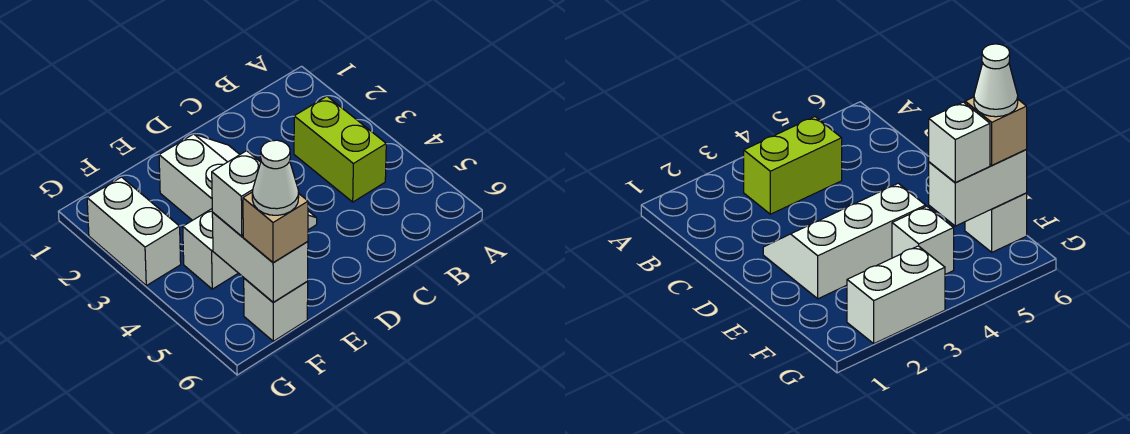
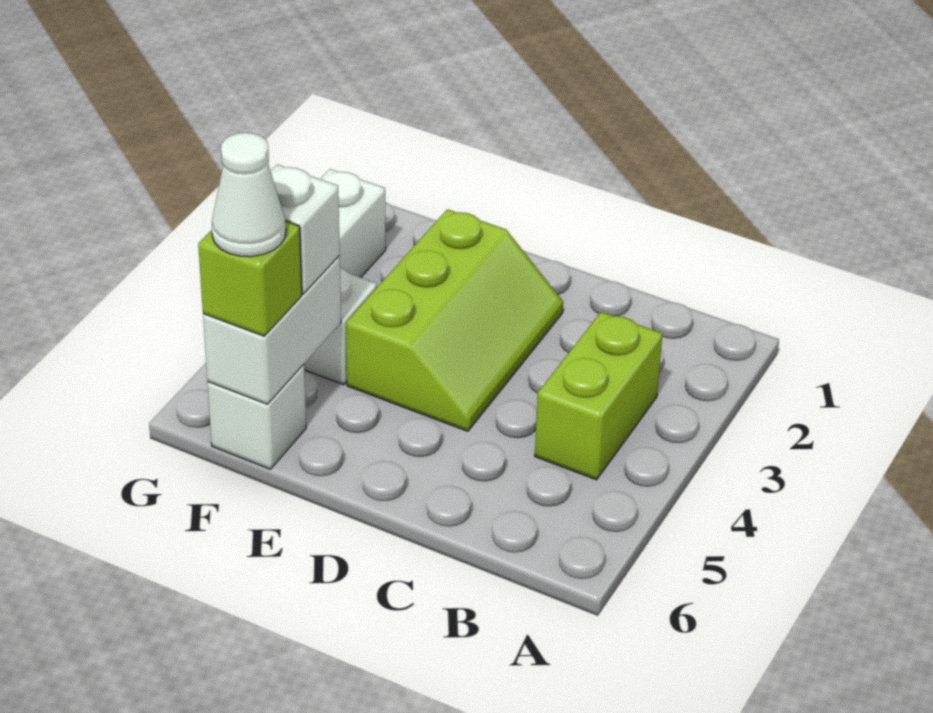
white slope D2:E4 level 1 top E -> lime slope D2:E4 level 1 top E
tan brick F6 level 3 -> lime brick F6 level 3

